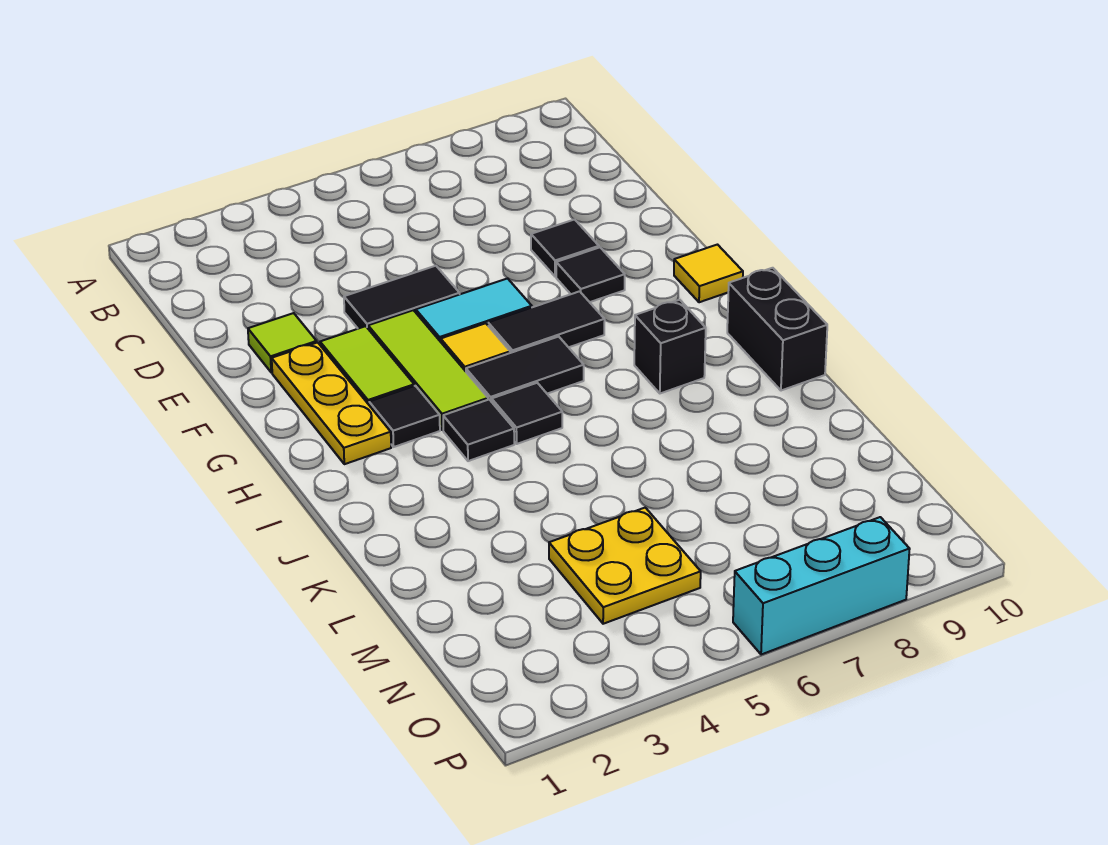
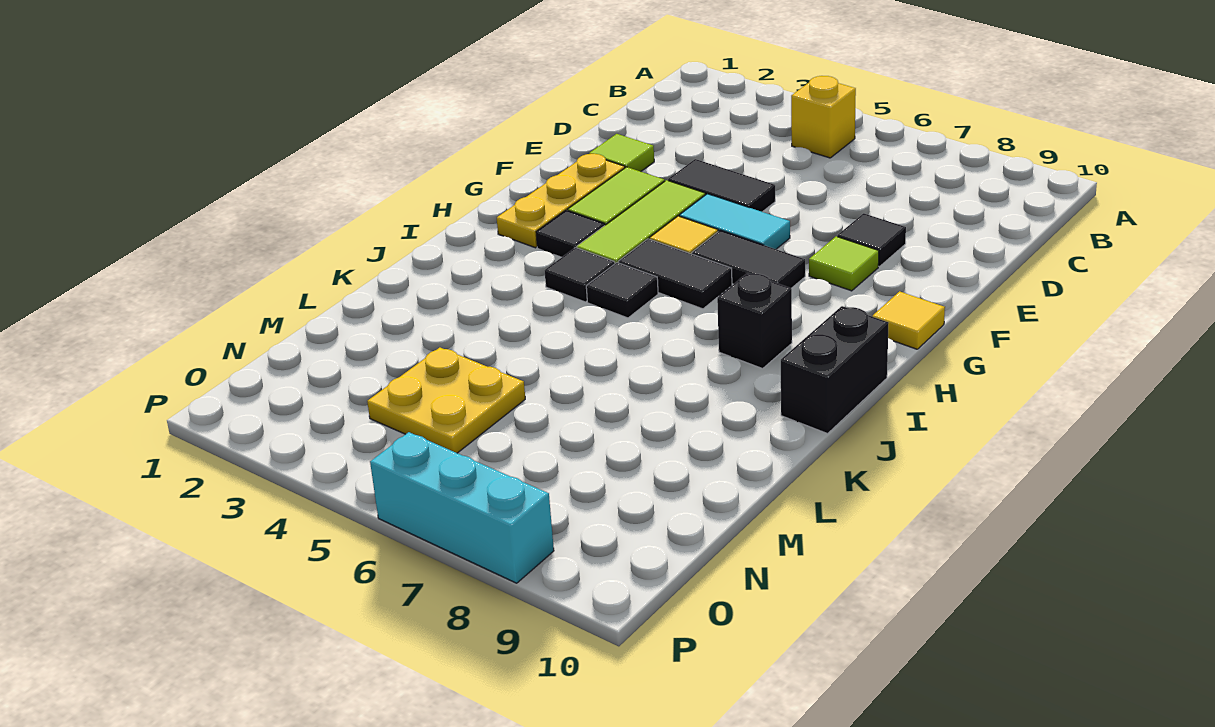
none -> yellow brick B5 level 1
black tile F8 level 1 -> lime tile F8 level 1

